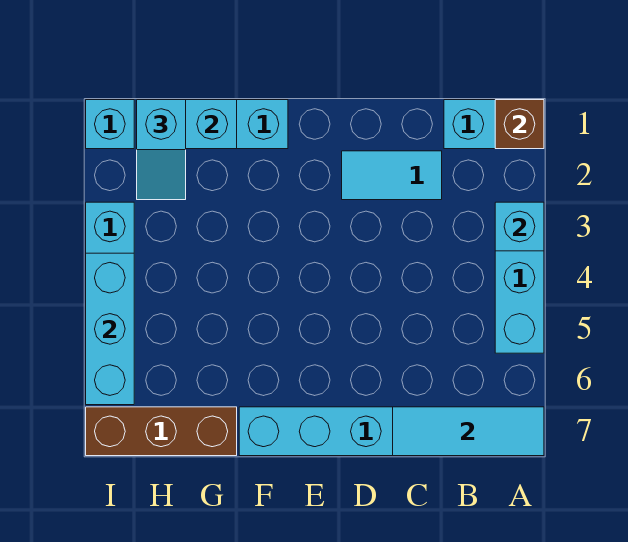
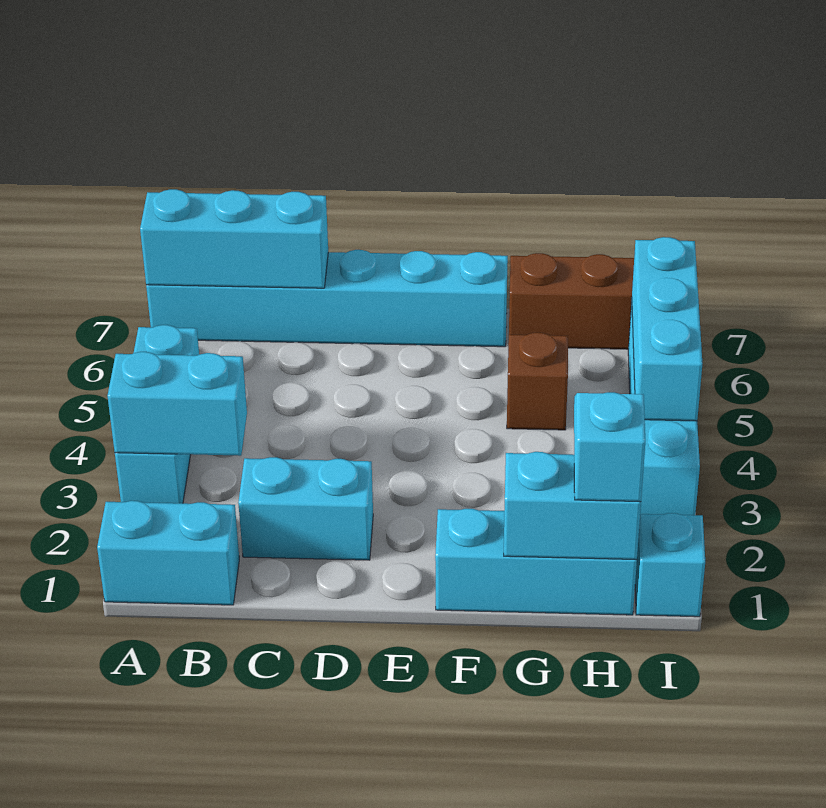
brown brick A1 level 2 -> brown brick G5 level 1
cyan brick A3 level 2 -> cyan brick A3:B3 level 2
cyan tile A7:C7 level 2 -> cyan brick A7:C7 level 2
cyan tile C2:D2 level 1 -> cyan brick C2:D2 level 1

